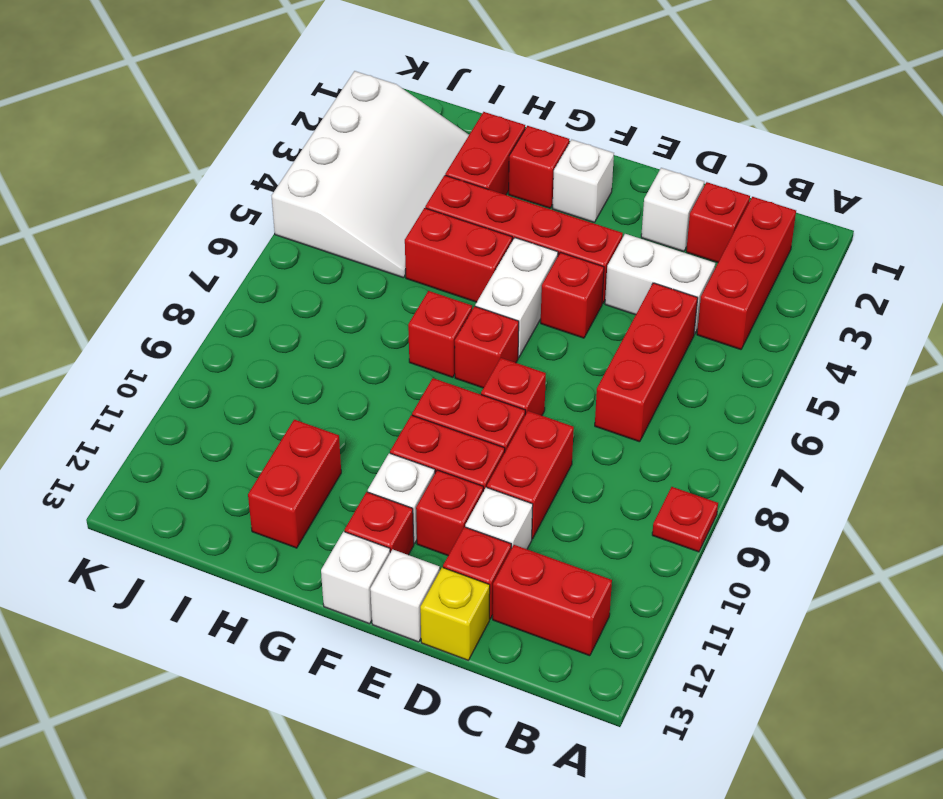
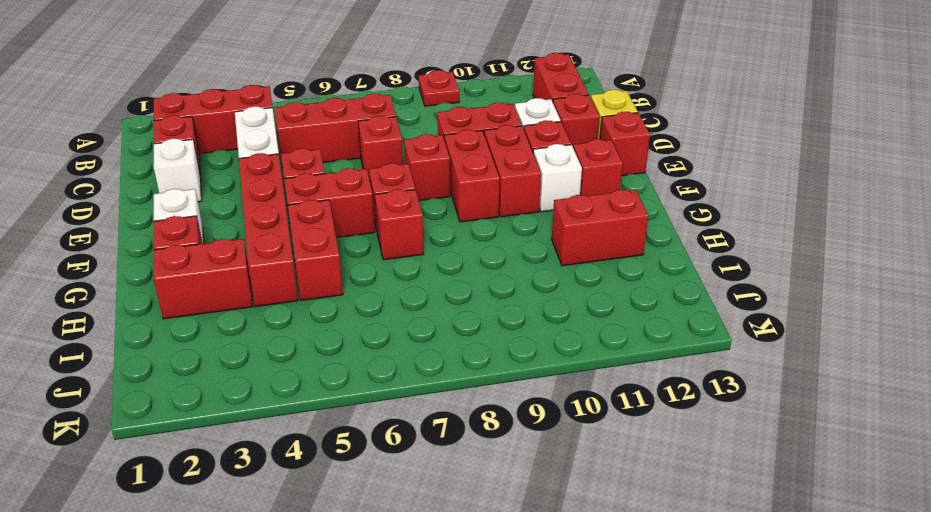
none -> red brick D7 level 1
white brick E13 level 1 -> red brick E13 level 1
white brick F5:F6 level 1 -> red brick F5:F6 level 1
white brick F13 level 1 -> none
white slope I2:K5 level 1 top K -> none

